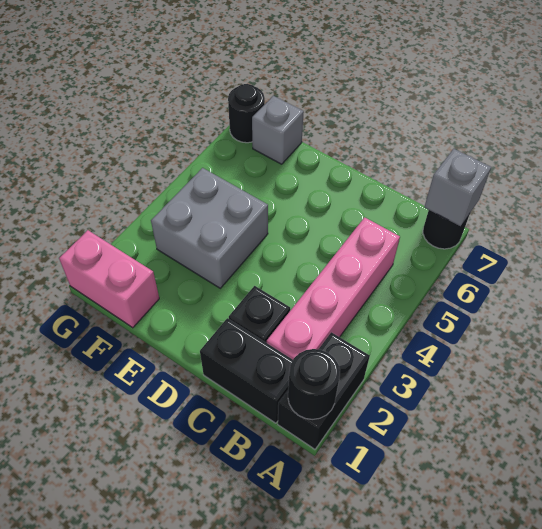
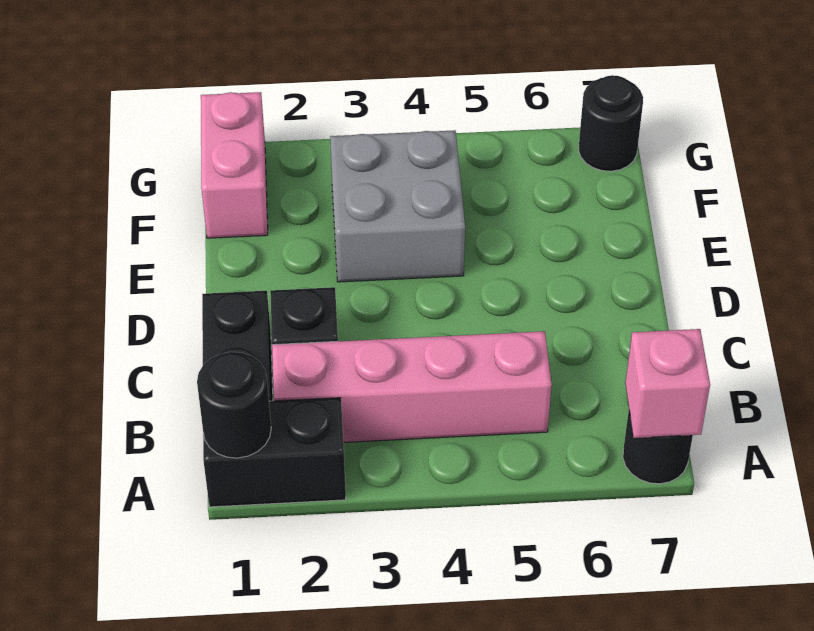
grey brick A7 level 2 -> pink brick A7 level 2
grey brick F7 level 1 -> none

